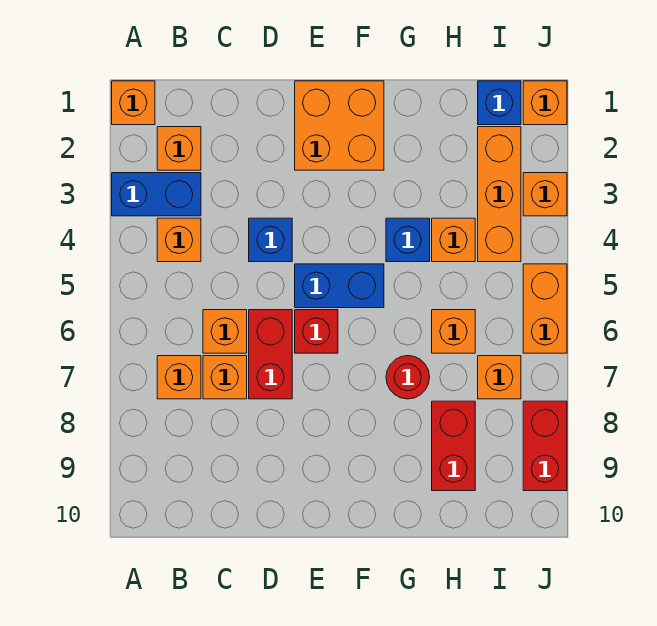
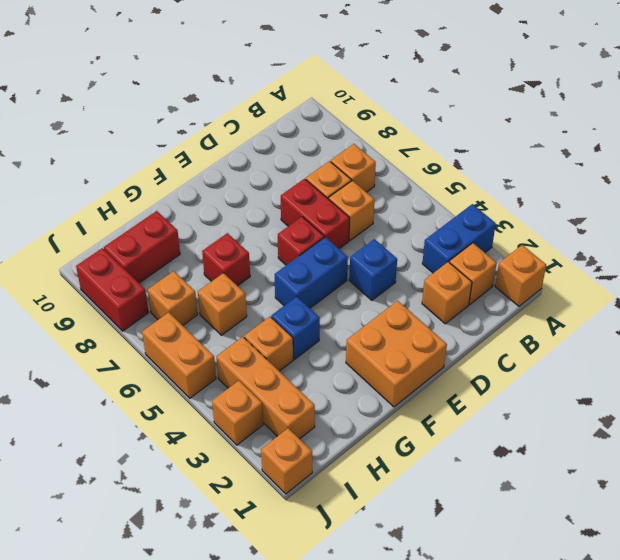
orange brick B4 level 1 -> orange brick C2 level 1
red round brick G7 level 1 -> red brick G7 level 1
red brick H8:H9 level 1 -> red brick H9:I9 level 1
blue brick I1 level 1 -> none

